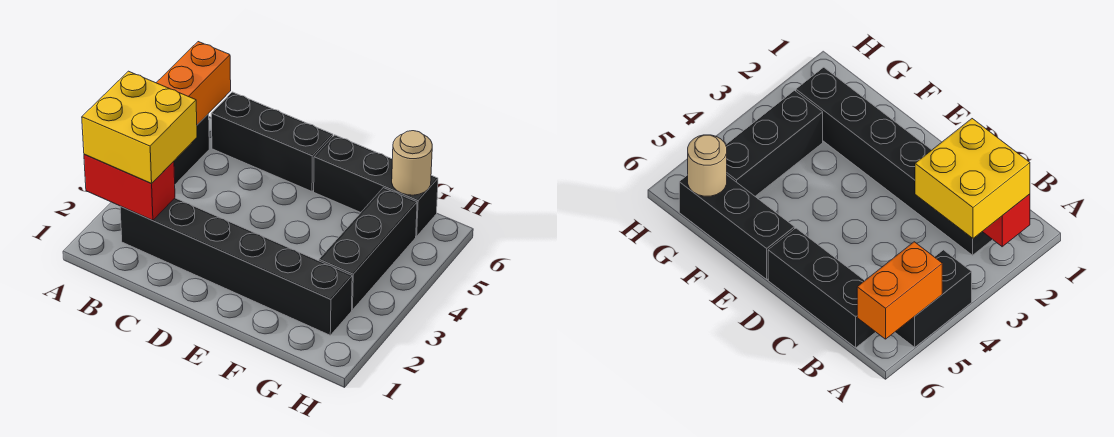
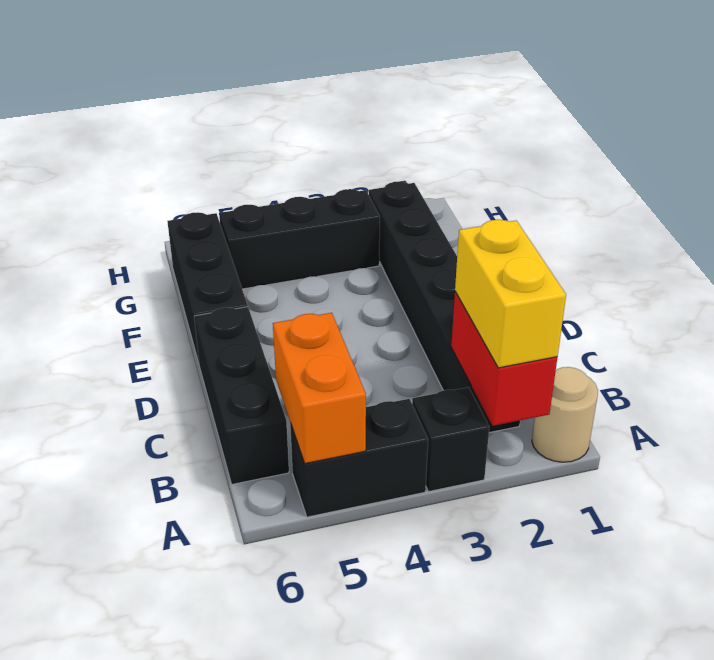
yellow brick A2:B3 level 3 -> yellow brick A2:B2 level 3
none -> black brick A3 level 1
orange brick A5:A6 level 2 -> orange brick A5:B5 level 2
tan round brick G6 level 2 -> tan round brick A1 level 1

